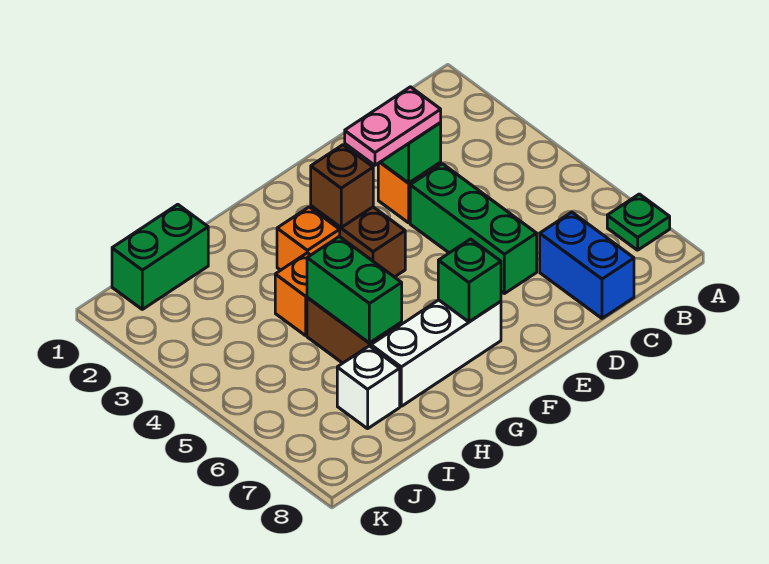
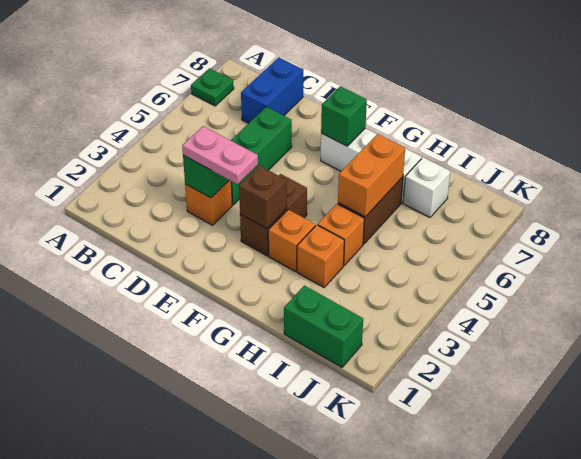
none -> orange brick H3 level 1
green brick H5:H6 level 2 -> orange brick H5:H6 level 2

